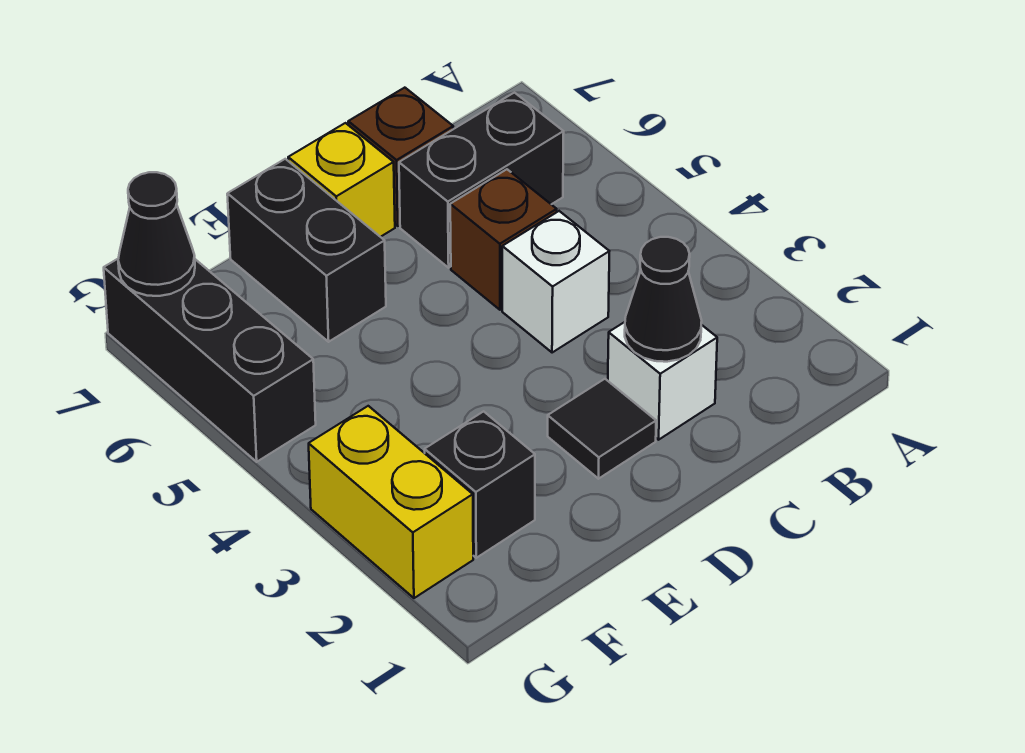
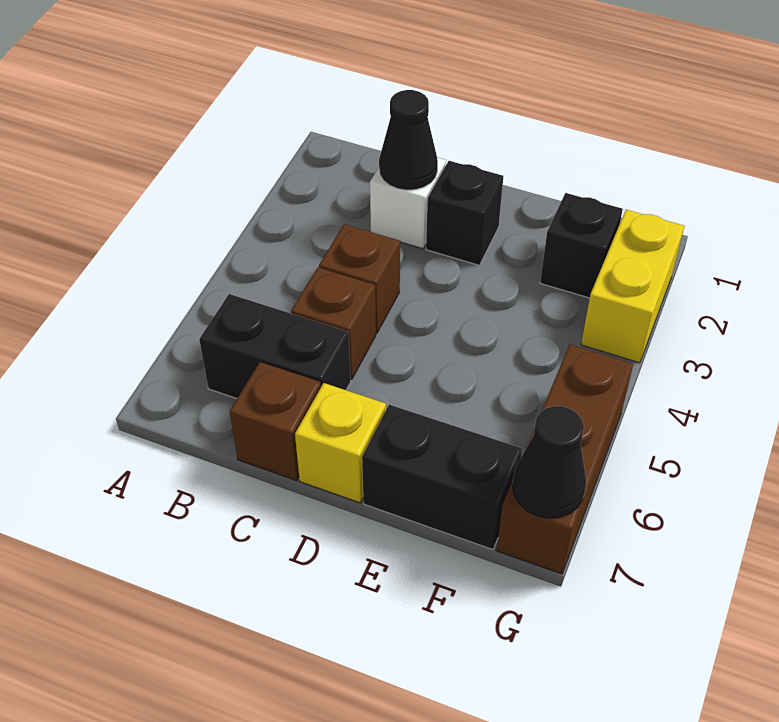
white brick C4 level 1 -> brown brick C4 level 1
black tile D2 level 1 -> black brick D2 level 1
black brick E6:E7 level 1 -> black brick E7:F7 level 1
black brick G5:G7 level 1 -> brown brick G5:G7 level 1

